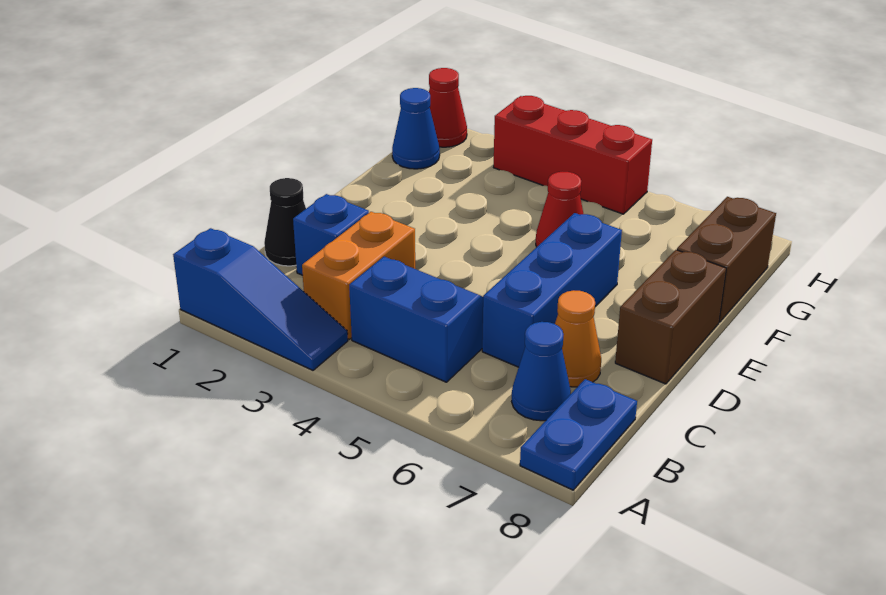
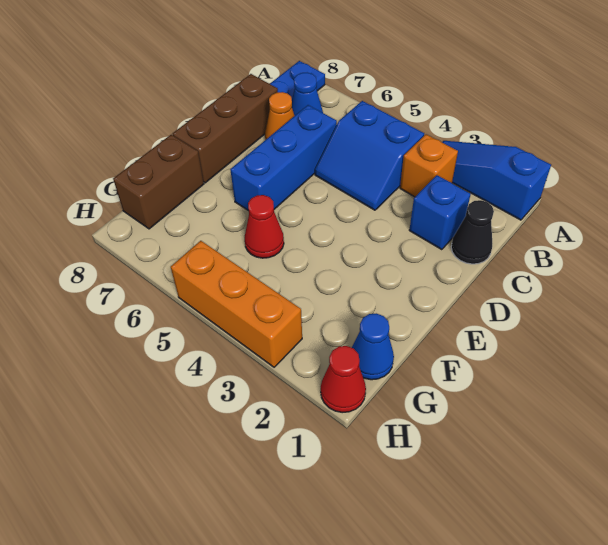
orange brick B3:C3 level 1 -> orange brick B3 level 1
brown brick D8:E8 level 1 -> brown brick C8:E8 level 1
red brick H3:H5 level 1 -> orange brick H3:H5 level 1

